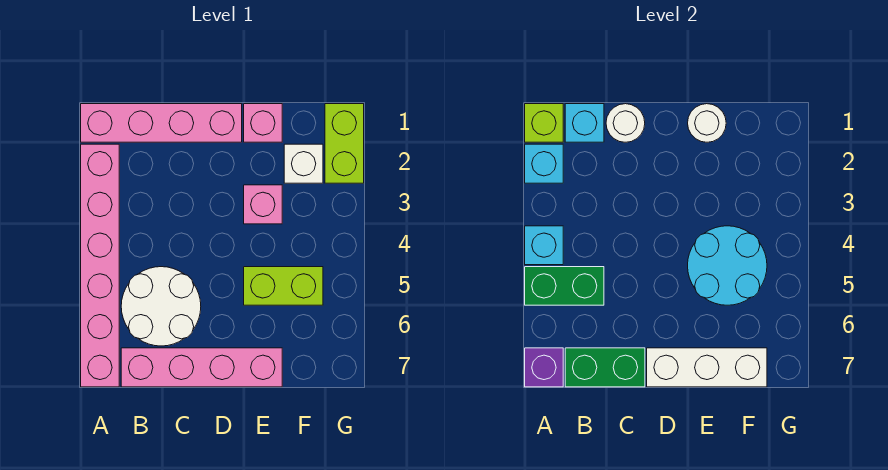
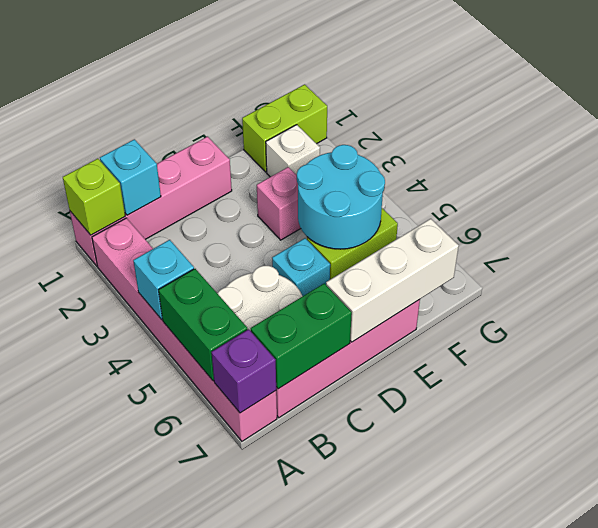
cyan brick A2 level 2 -> cyan brick D5 level 1
green brick A5:B5 level 2 -> green brick A5:A6 level 2
white round brick C1 level 2 -> none
pink brick E1 level 1 -> none
white round brick E1 level 2 -> none
lime brick G1:G2 level 1 -> lime brick F1:G1 level 1

